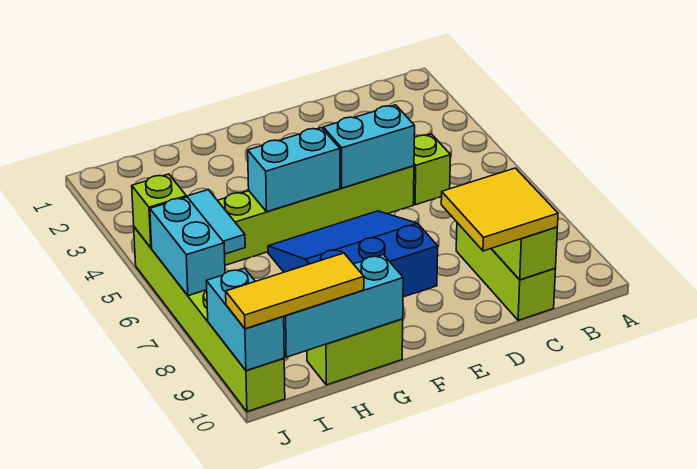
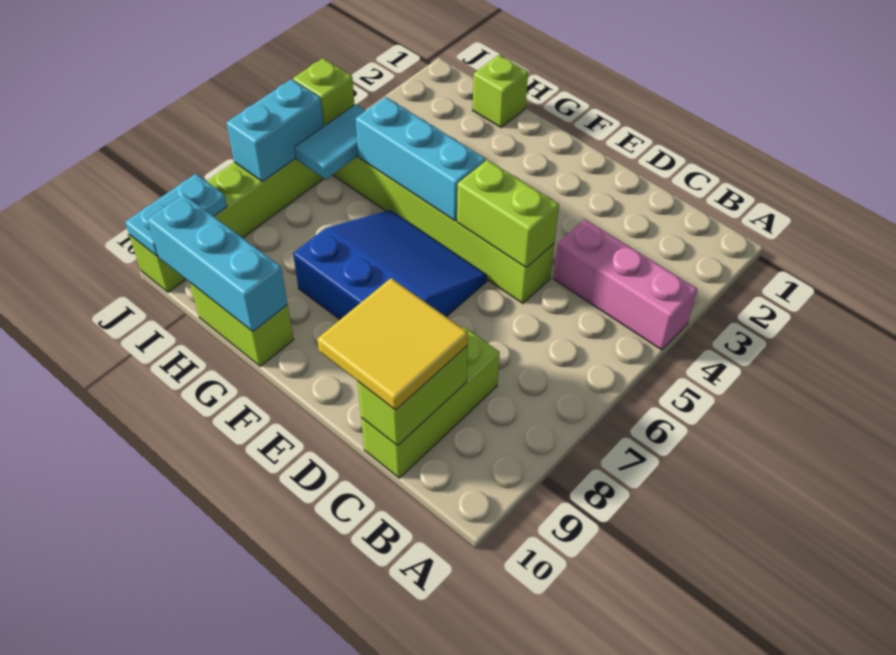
none -> pink brick A4:C4 level 1
lime brick C5 level 1 -> lime brick H1 level 1
cyan brick D5:E5 level 2 -> lime brick D5:E5 level 2
cyan brick F5:G5 level 2 -> cyan brick F5:H5 level 2
yellow tile H10:J10 level 3 -> none
cyan brick J9:J10 level 2 -> cyan plate J9:J10 level 2

